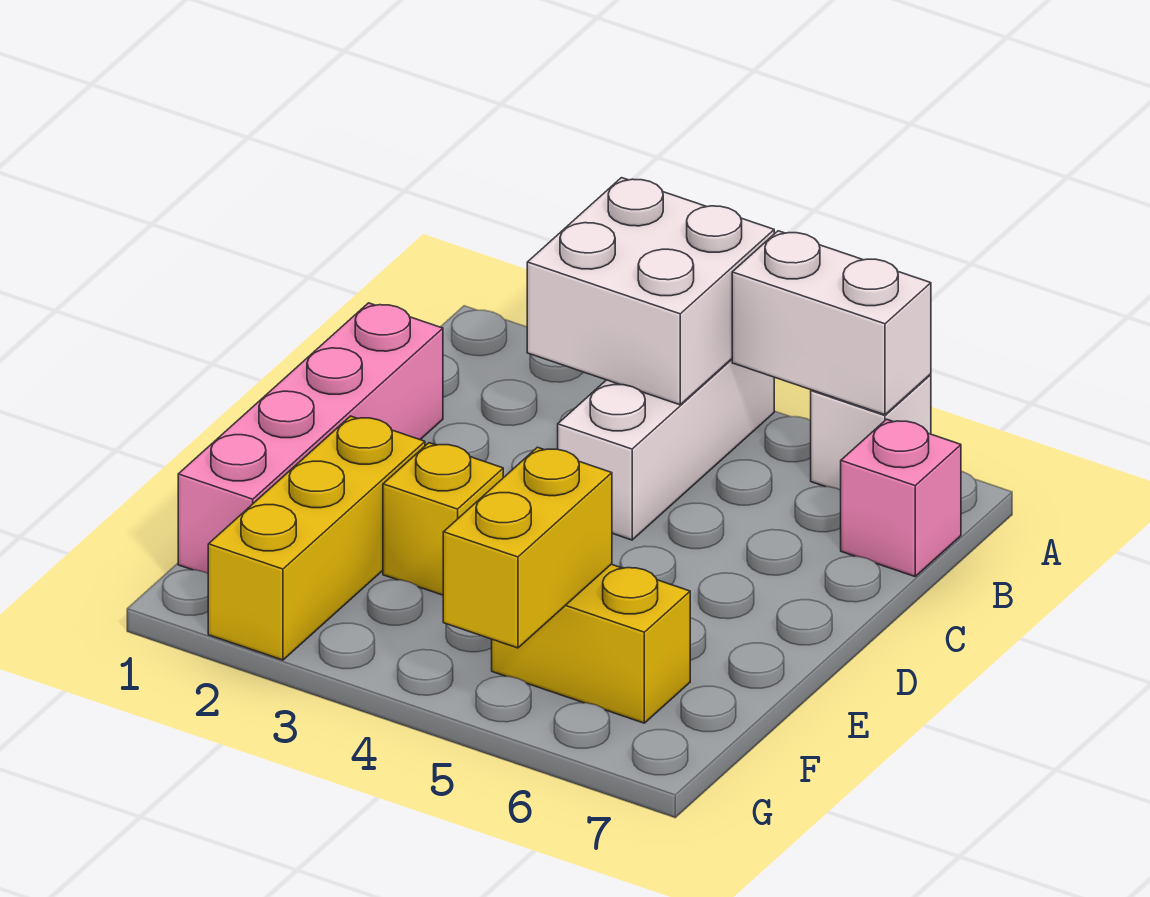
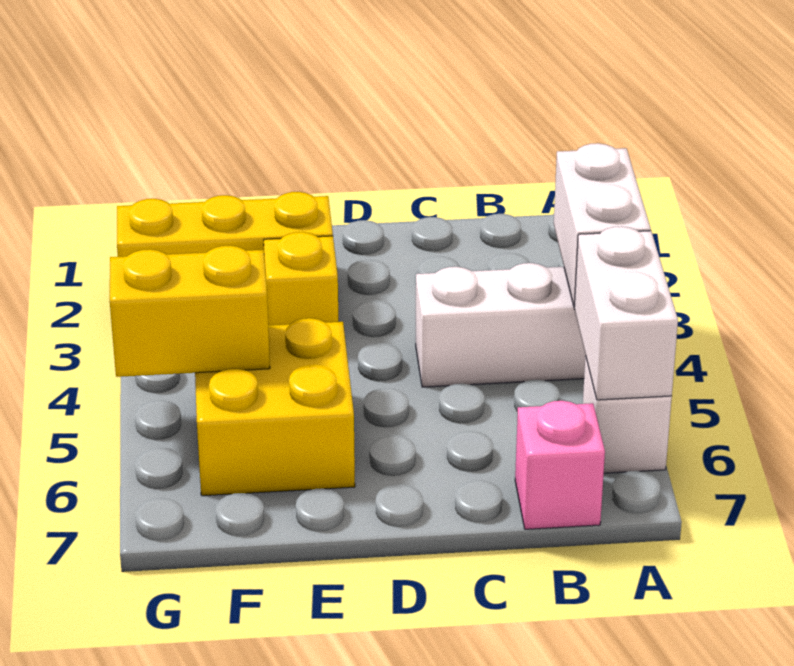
white brick A3:B4 level 2 -> white brick A3:A4 level 2
pink brick C1:F1 level 1 -> none
yellow brick F5:F6 level 1 -> yellow brick E5:F6 level 1

